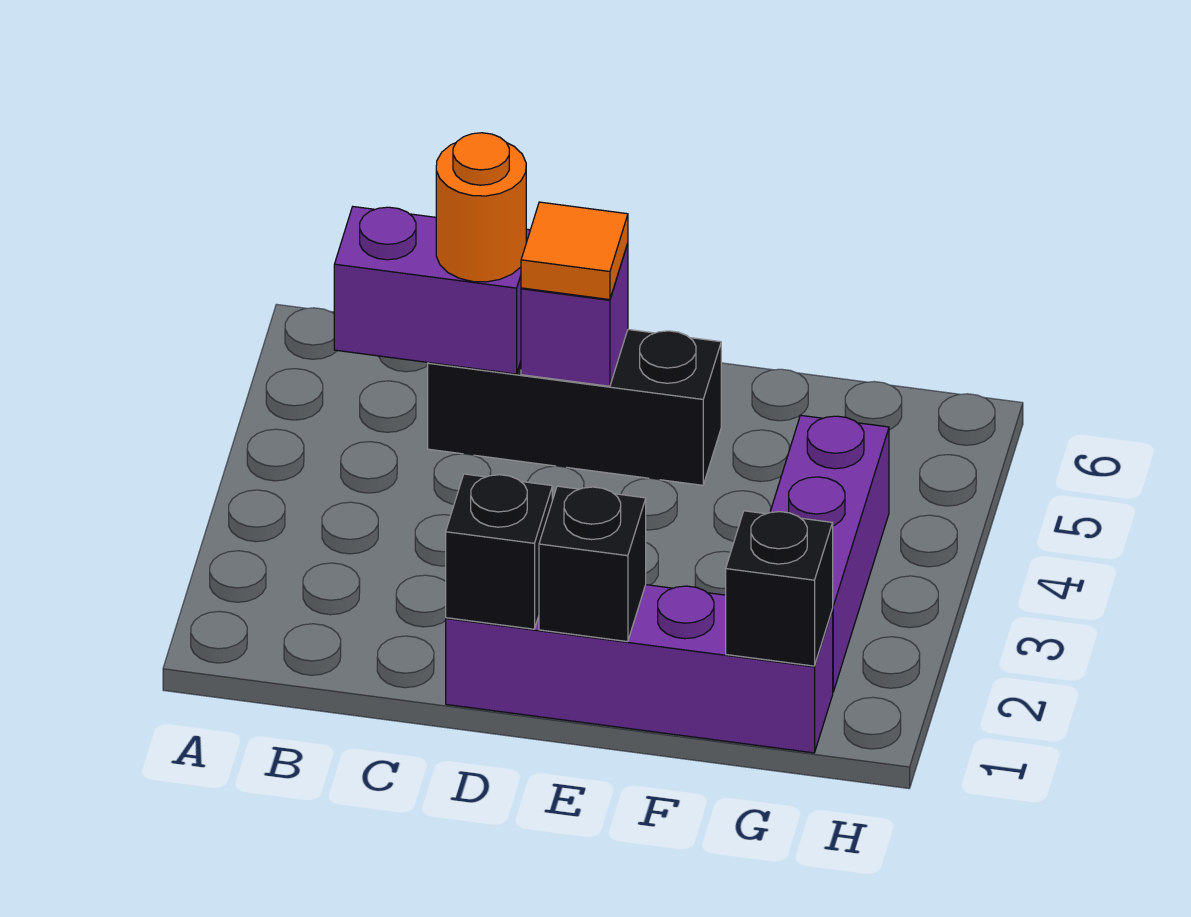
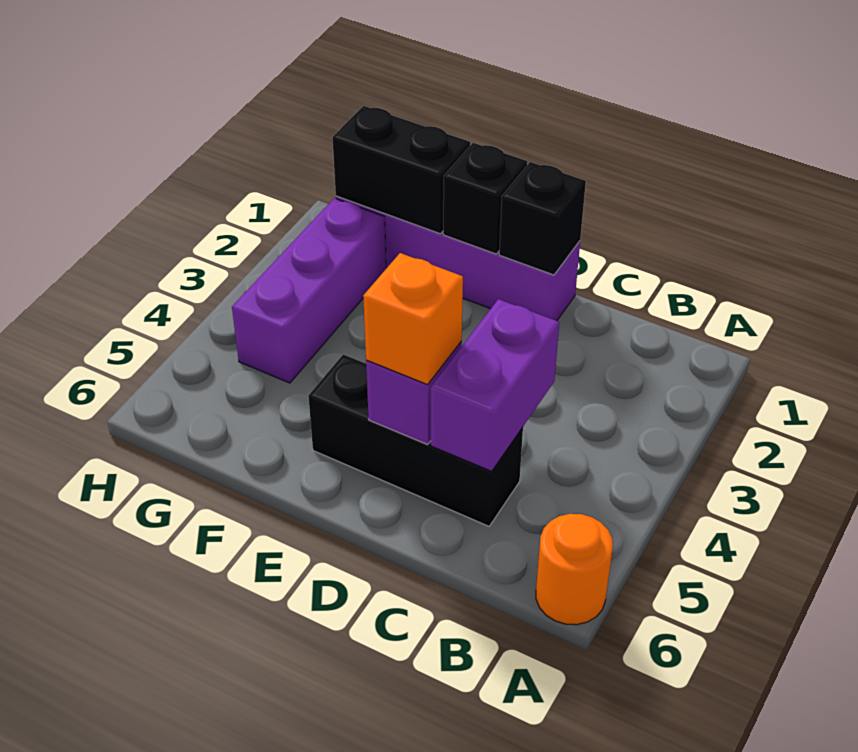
purple brick B5:C5 level 2 -> purple brick C4:C5 level 2
orange round brick C5 level 3 -> orange round brick A6 level 1
orange tile D5 level 3 -> orange brick D5 level 3
black brick G1 level 2 -> black brick F1:G1 level 2

